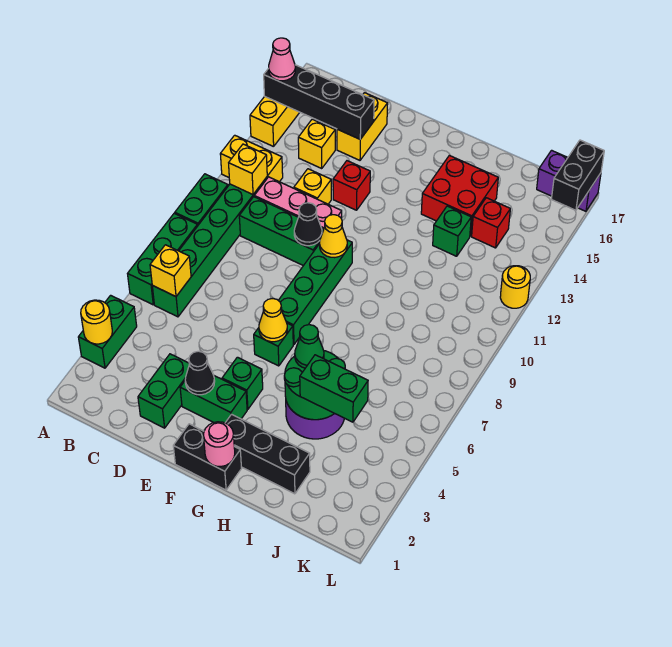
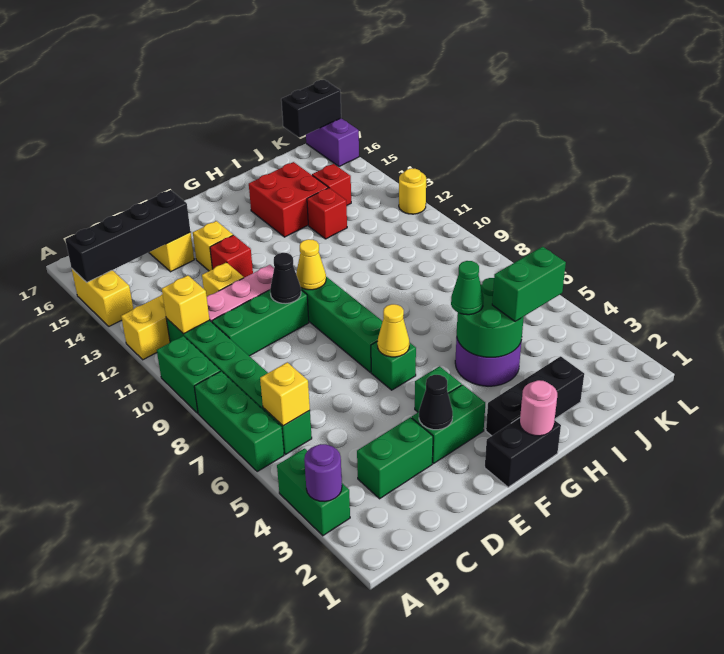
yellow round brick A3 level 2 -> purple round brick A3 level 2
pink cone A15 level 3 -> none
yellow brick C14 level 1 -> yellow brick E14 level 1
green brick D2:D3 level 1 -> green brick C3:D3 level 1
green brick I13 level 1 -> red brick I13 level 1
purple brick K17:L17 level 1 -> purple brick L16:L17 level 1
black brick L16:L17 level 2 -> black brick K17:L17 level 2

